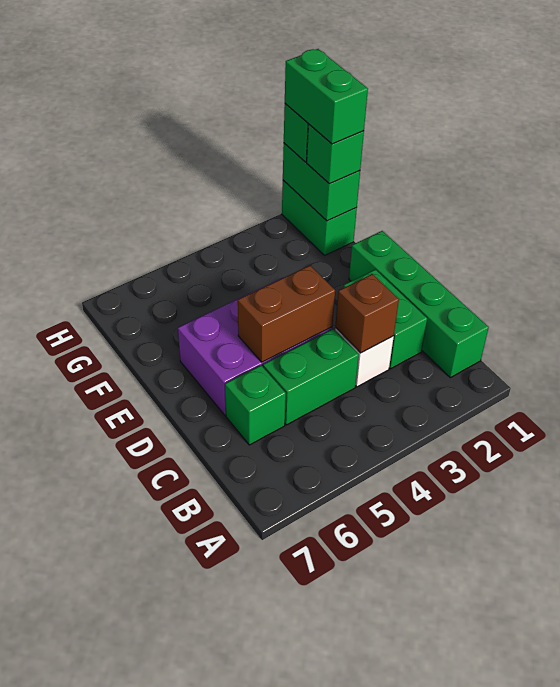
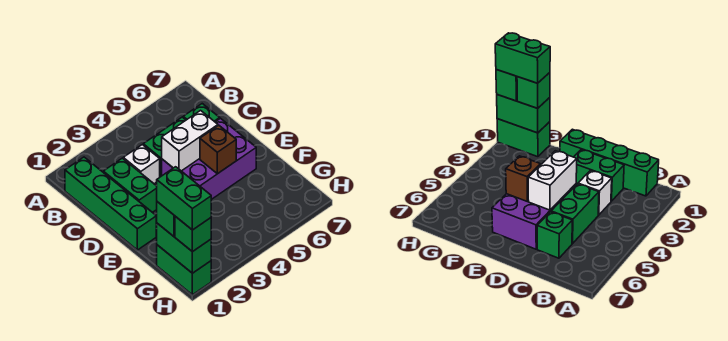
brown brick C3 level 2 -> brown brick E5 level 2
brown brick D4:D5 level 2 -> white brick D4:D5 level 2

